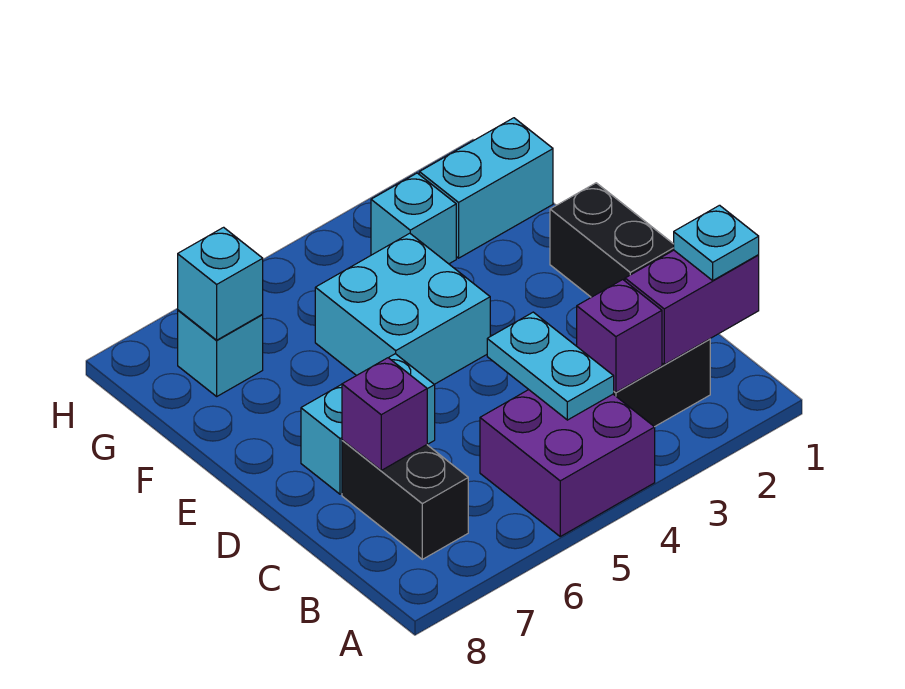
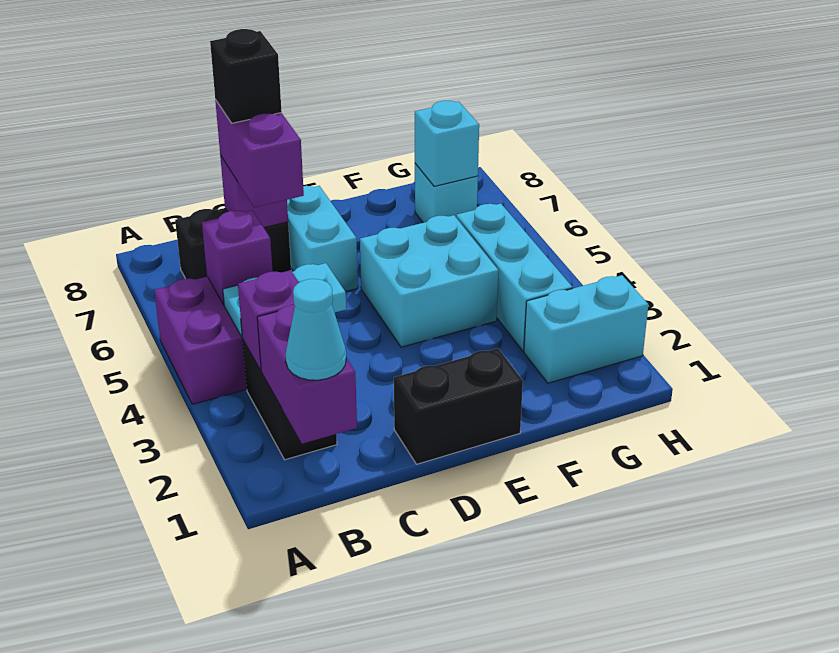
cyan plate B1 level 3 -> cyan cone B1 level 3
none -> purple brick B5 level 2
none -> purple brick C6:C7 level 3
none -> black brick C7 level 4
cyan brick G1:G2 level 1 -> cyan brick G2:H2 level 1
cyan brick G3 level 1 -> cyan brick G3:G5 level 1

